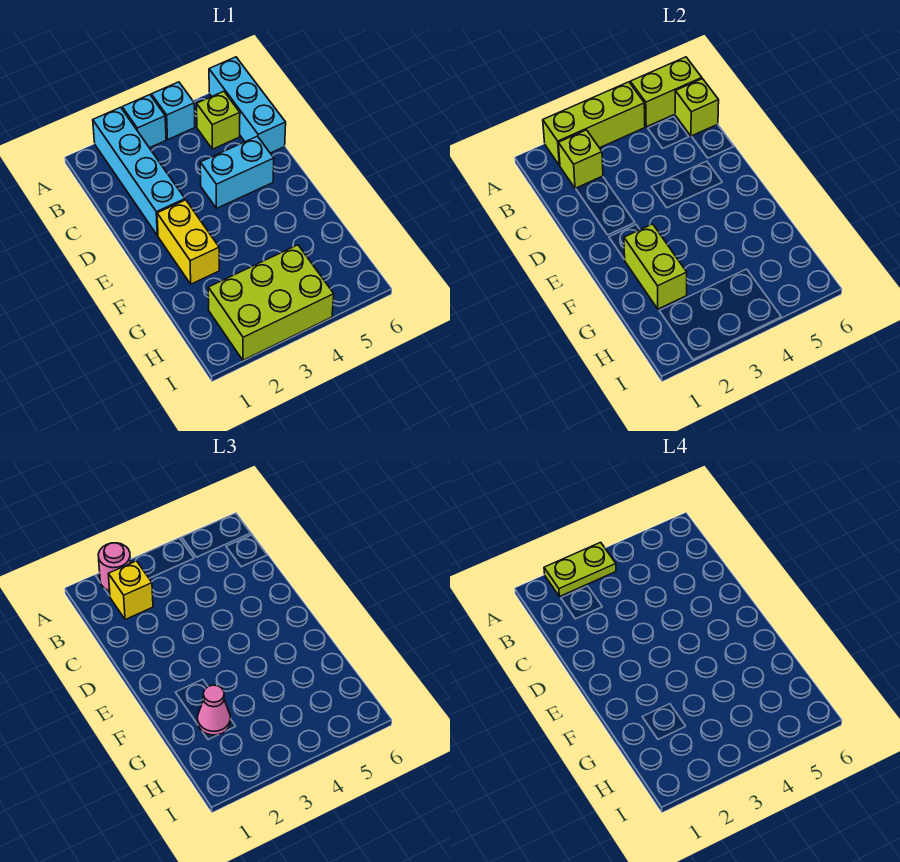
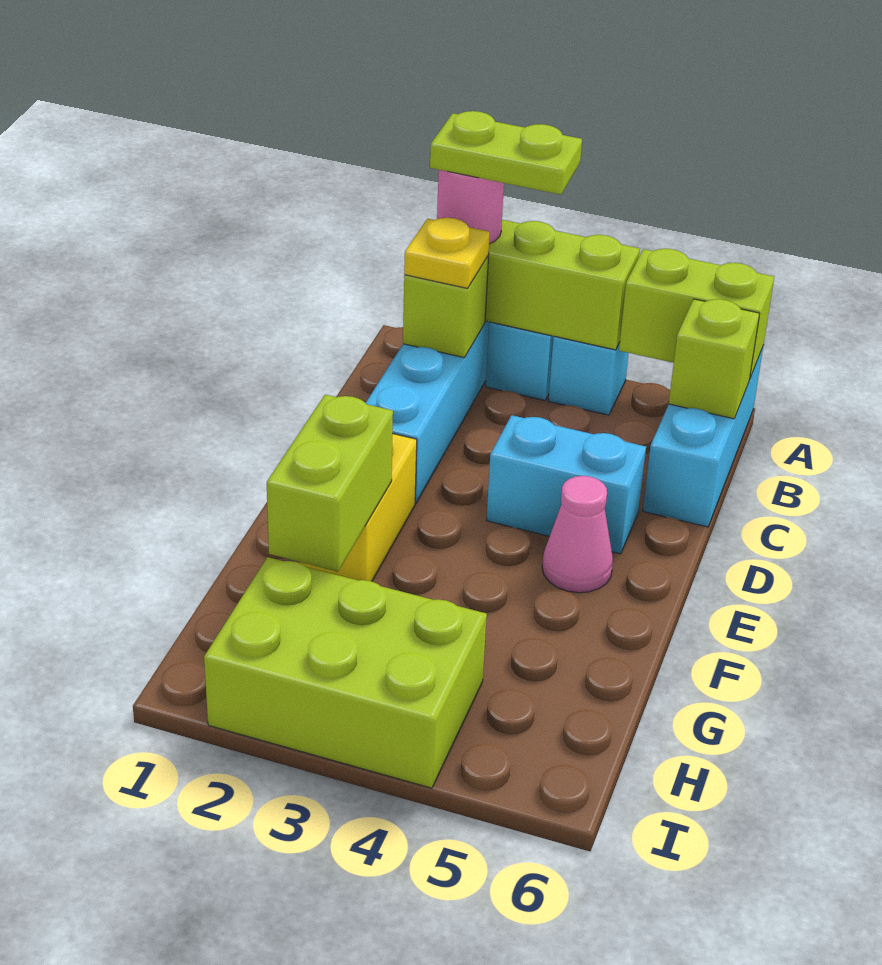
yellow brick B2 level 3 -> yellow plate B2 level 3
lime brick B5 level 1 -> none
pink cone G2 level 3 -> pink cone E5 level 1

